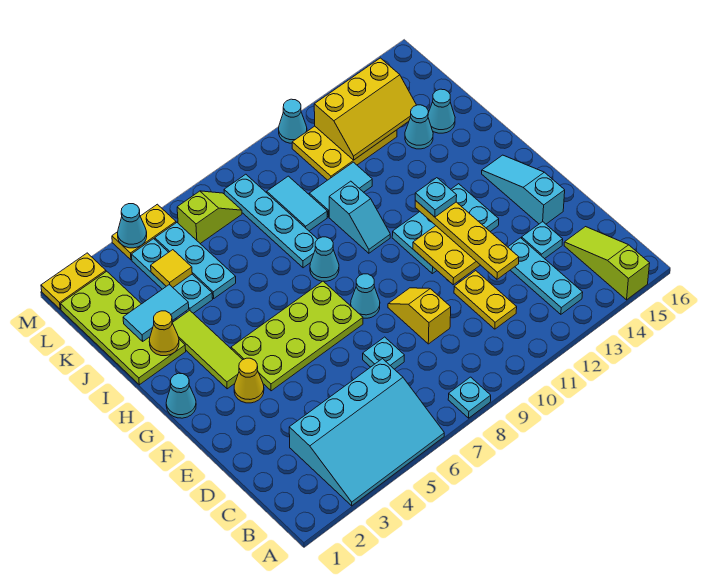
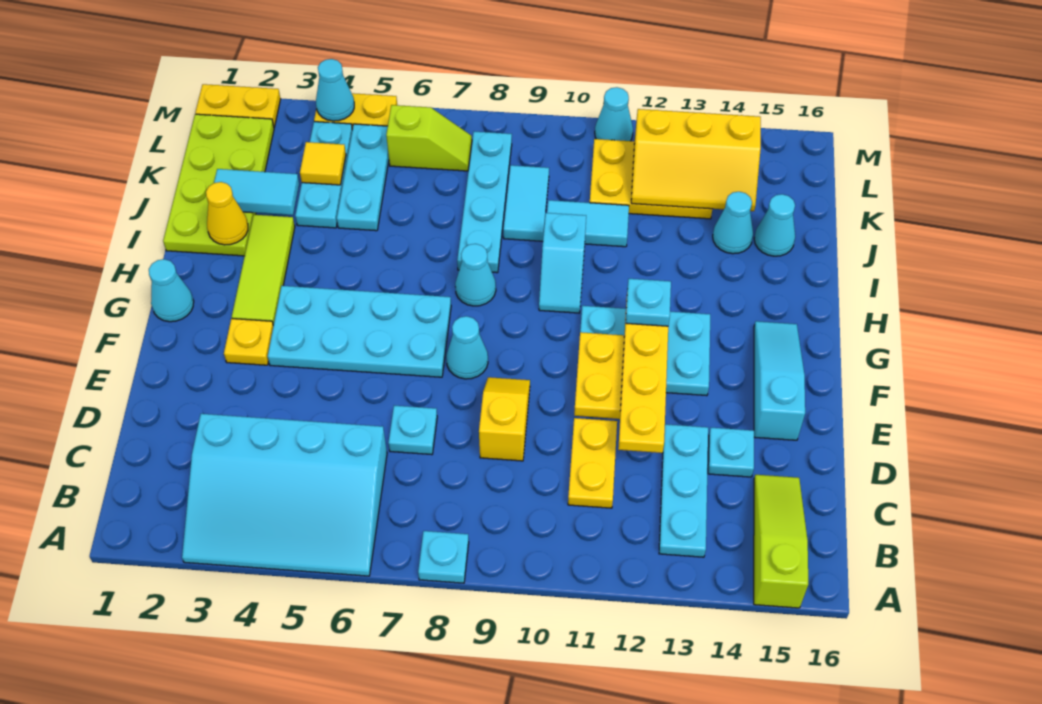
yellow cone F3 level 1 -> yellow plate F3 level 1
lime plate F4:G7 level 1 -> cyan plate F4:G7 level 1

